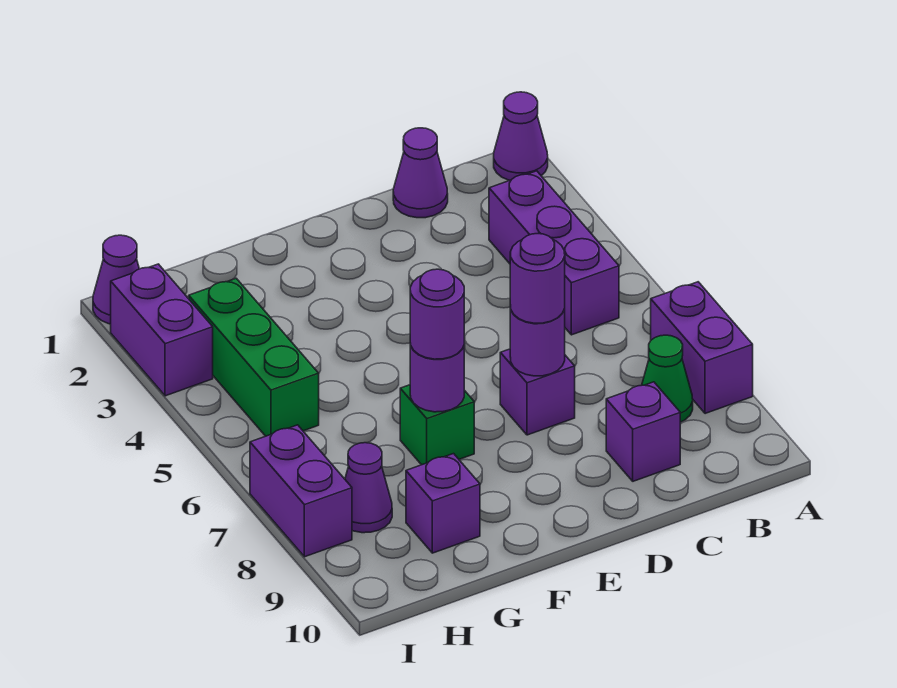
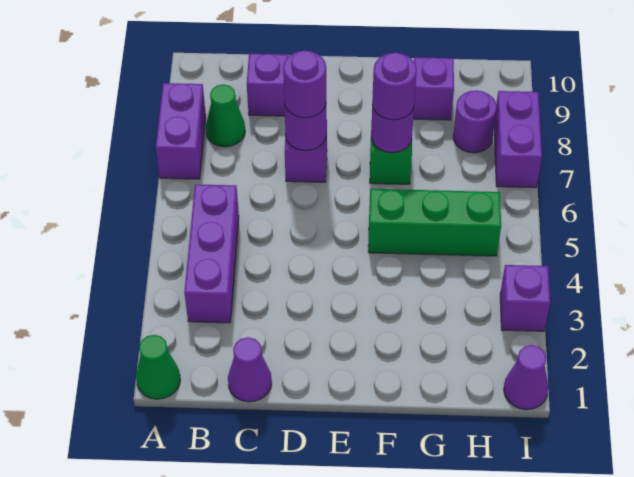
purple cone A1 level 1 -> green cone A1 level 1
green brick H3:H5 level 1 -> green brick F5:H5 level 1
purple cone H8 level 1 -> purple round brick H8 level 1
purple brick I2:I3 level 1 -> purple brick I3 level 1

